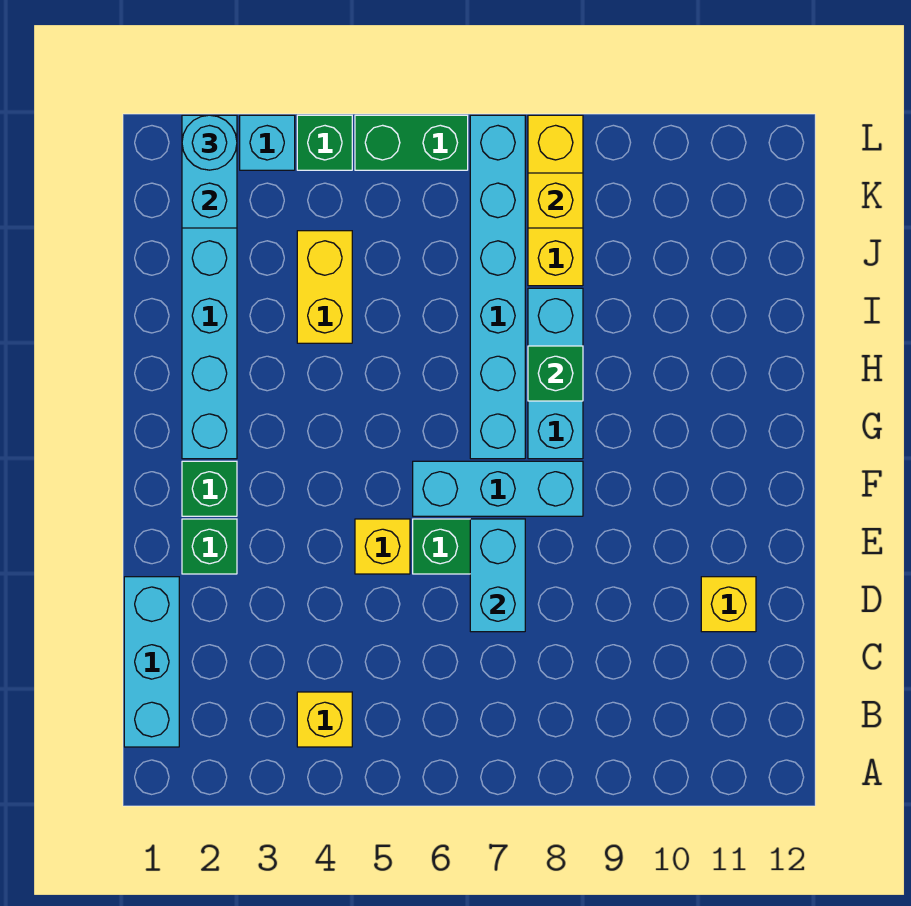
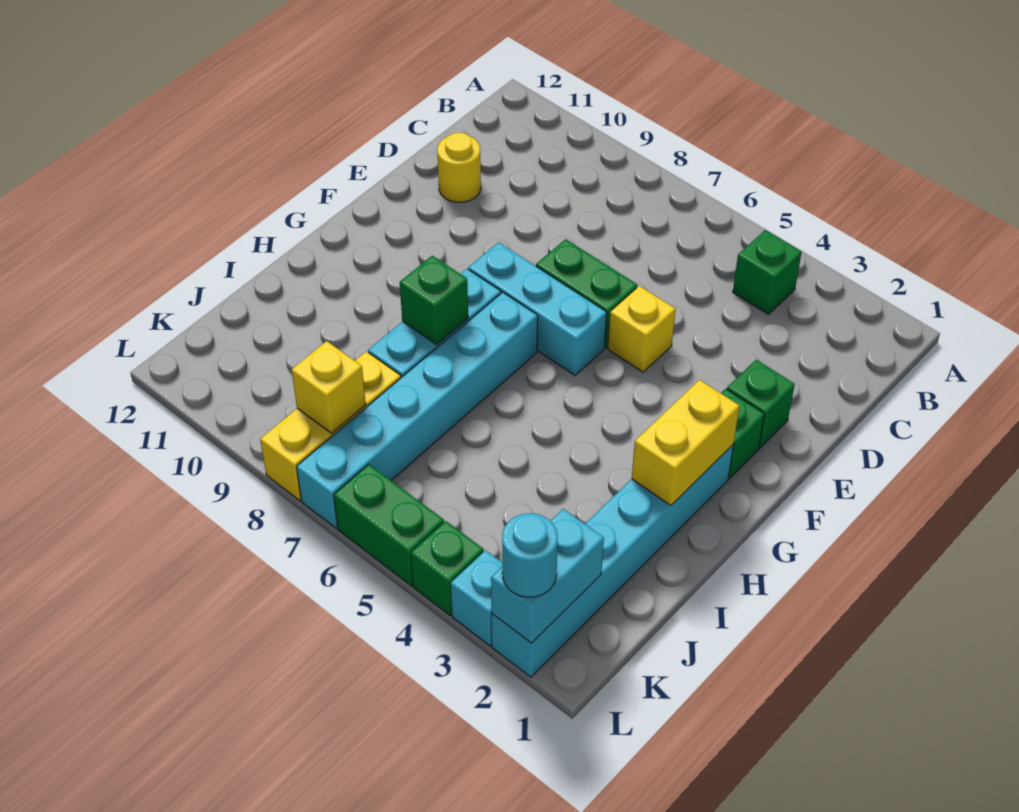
cyan brick B1:D1 level 1 -> none
yellow brick B4 level 1 -> green brick B4 level 1
cyan brick D7:E7 level 2 -> none
yellow brick D11 level 1 -> yellow round brick D11 level 1
yellow brick I4:J4 level 1 -> yellow brick G2:H2 level 2

